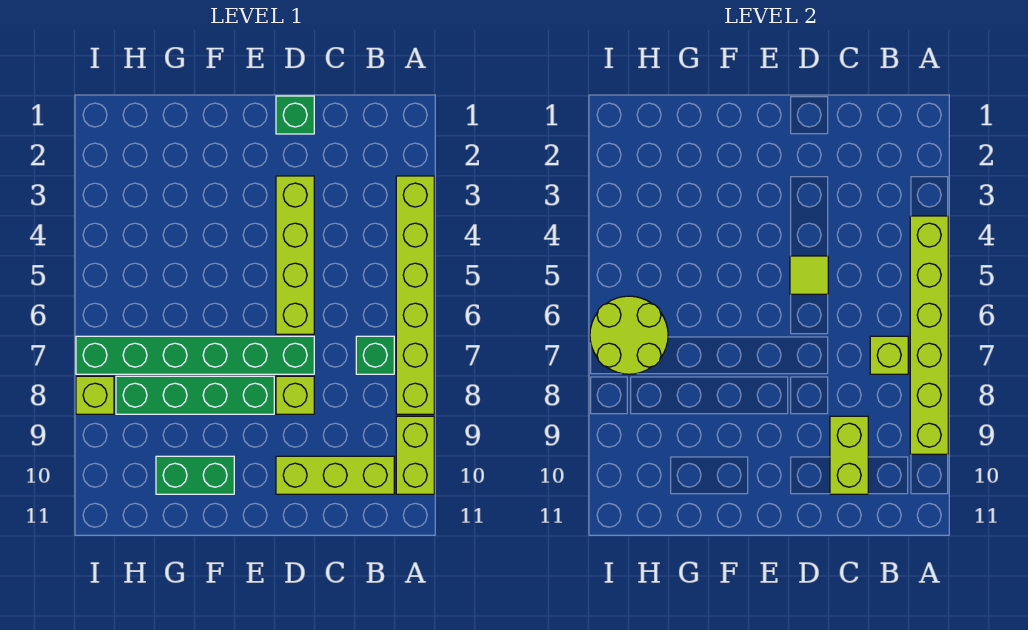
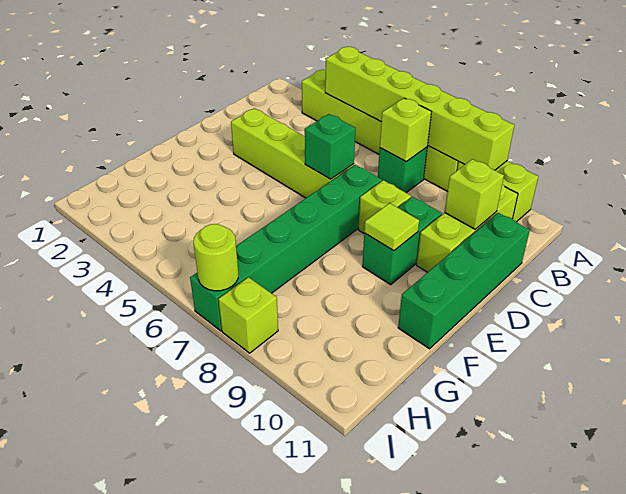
lime brick C9:C10 level 2 -> lime brick C10 level 2
green brick D1 level 1 -> green brick D6 level 2
lime tile D5 level 2 -> lime tile E9 level 2
green brick E8:H8 level 1 -> green brick C11:F11 level 1
green brick F10:G10 level 1 -> green brick D9:E9 level 1
lime round brick H6:I7 level 2 -> lime round brick I7 level 2

